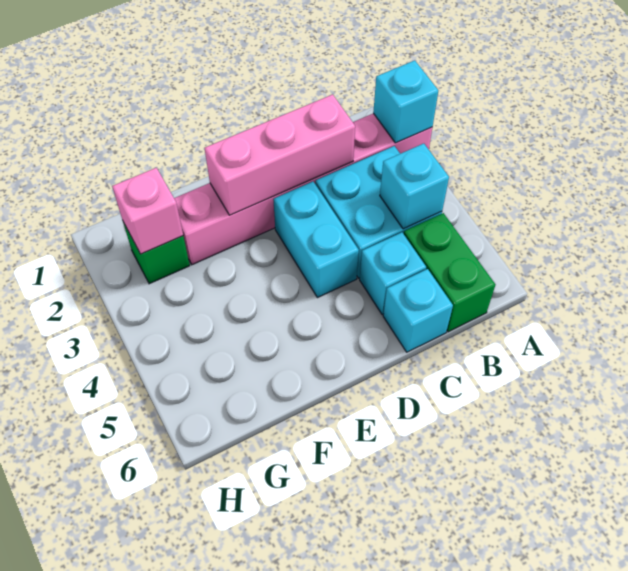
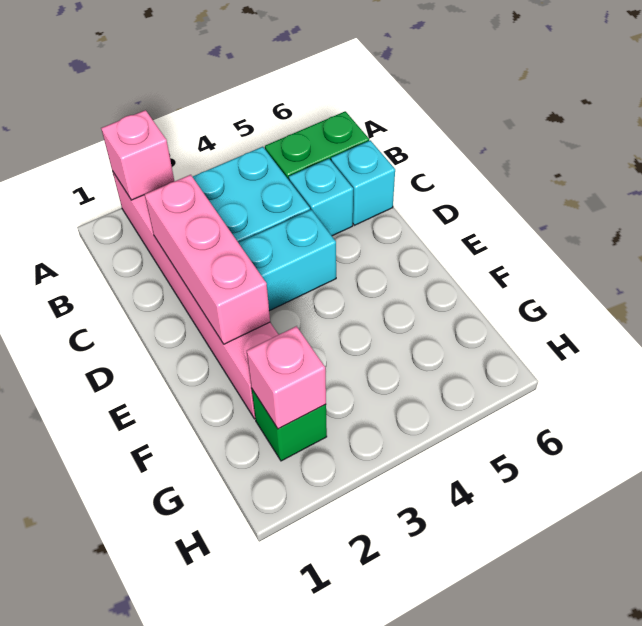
cyan brick A2 level 2 -> pink brick A2 level 2
cyan brick B4 level 2 -> none

